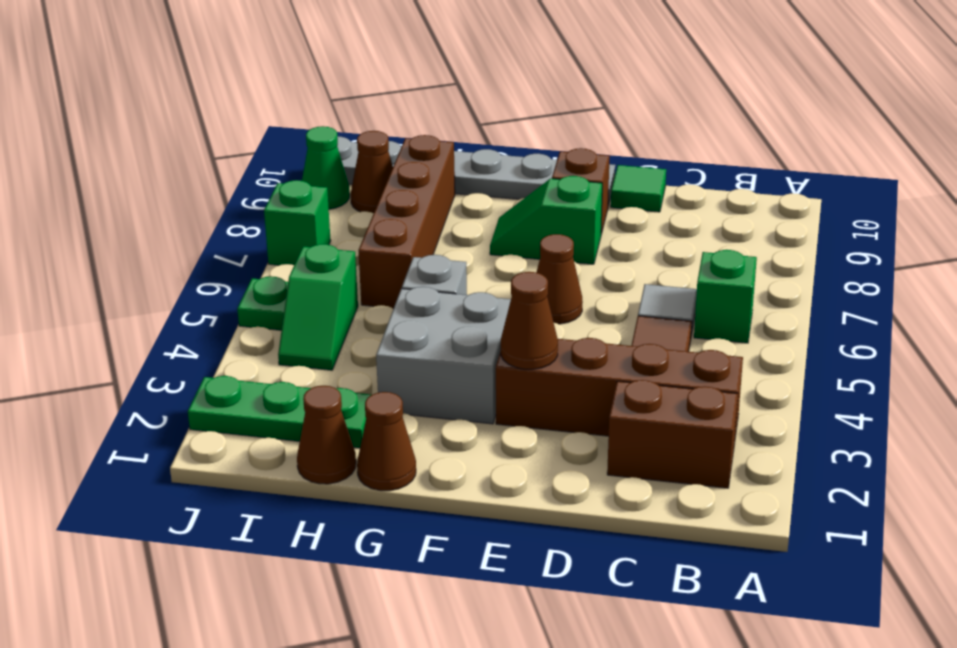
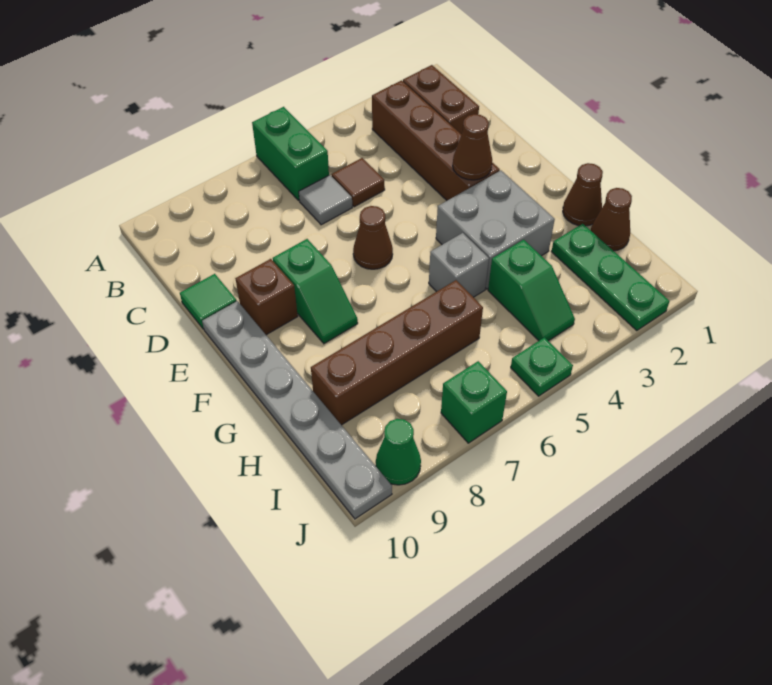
green brick B6 level 1 -> green brick A6:B6 level 1
green slope I4:I5 level 1 top 5 -> green slope H4:I4 level 1 top H
brown cone I9 level 1 -> none

